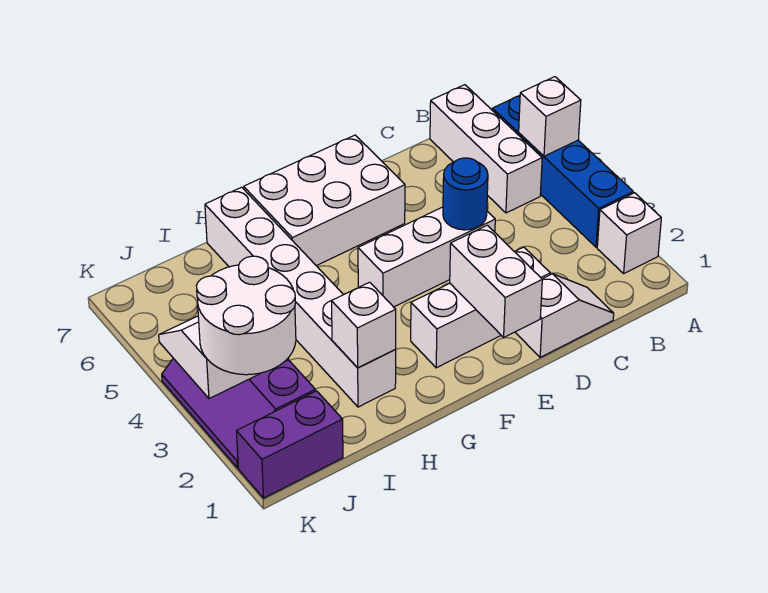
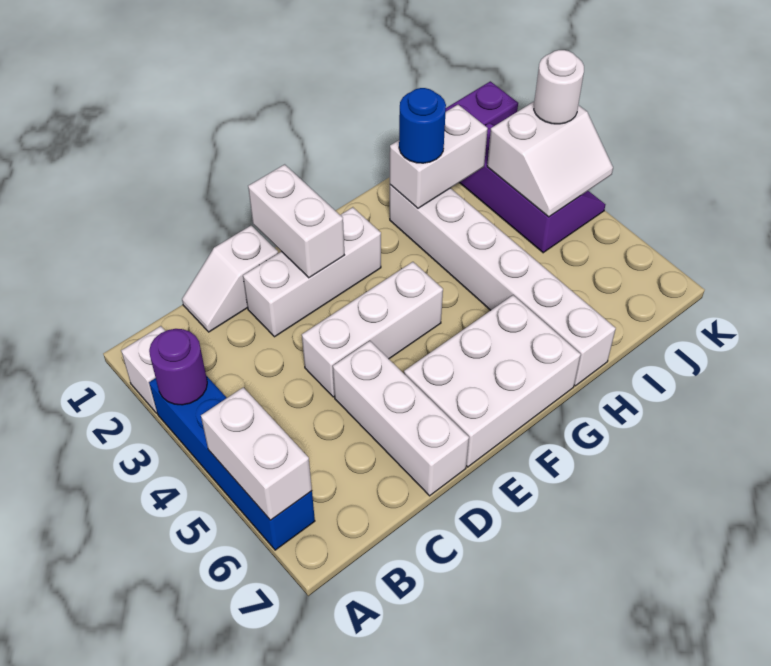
none -> purple round brick A3 level 2
white brick A5 level 2 -> white brick A5:A6 level 2
white brick B5:B7 level 1 -> white brick D5:D7 level 1
blue round brick D4 level 2 -> blue round brick H2 level 3
white brick H2 level 2 -> white brick H2:I2 level 2
white round brick J2:K3 level 3 -> white round brick K3 level 3

